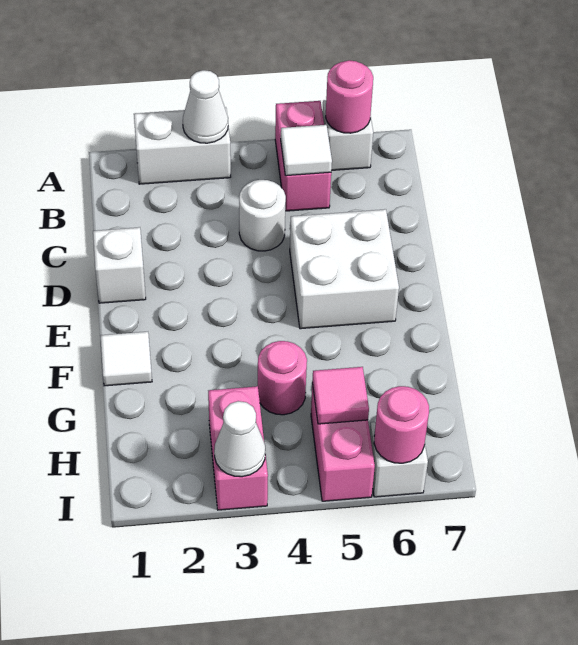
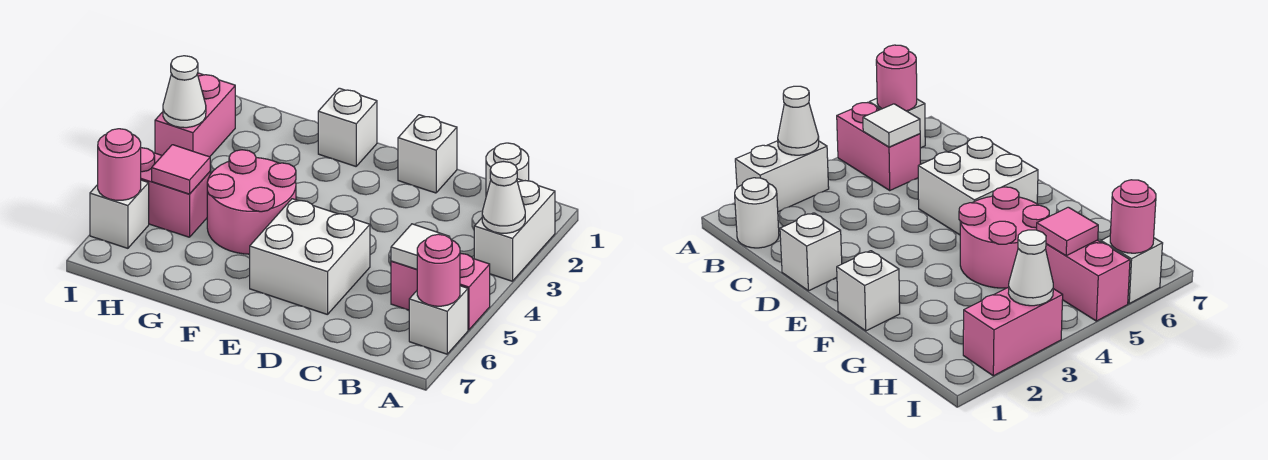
white round brick C4 level 1 -> white round brick B1 level 1
white tile F1 level 1 -> white brick F1 level 1
pink round brick G4 level 1 -> pink round brick F4:G5 level 1
pink brick H3:I3 level 1 -> pink brick I2:I3 level 1

